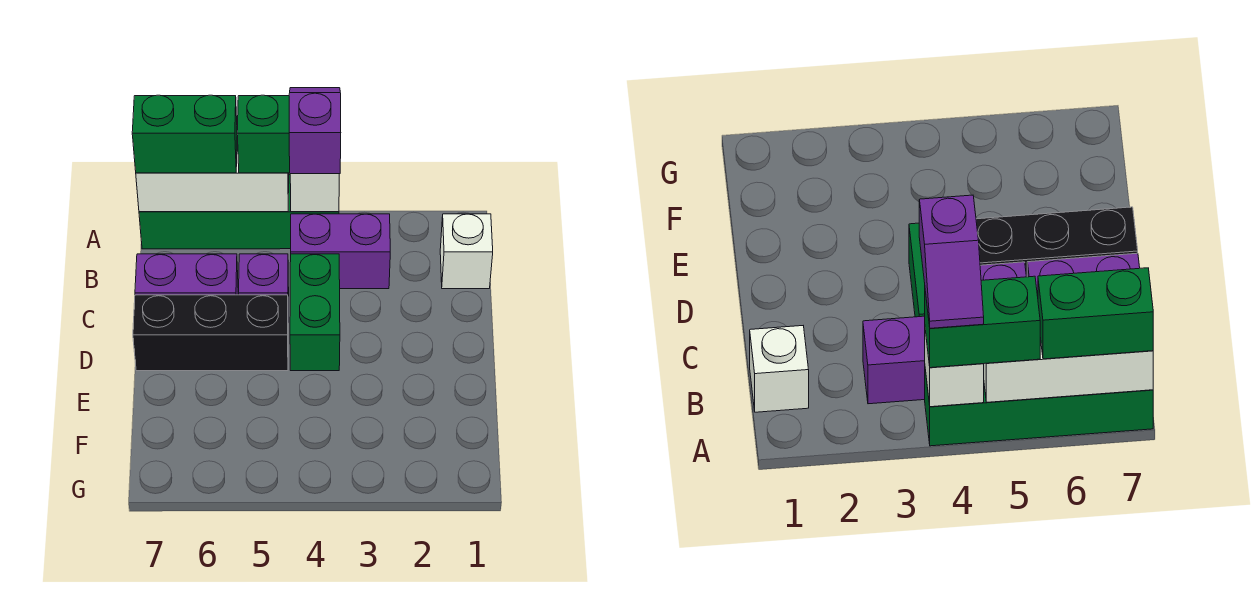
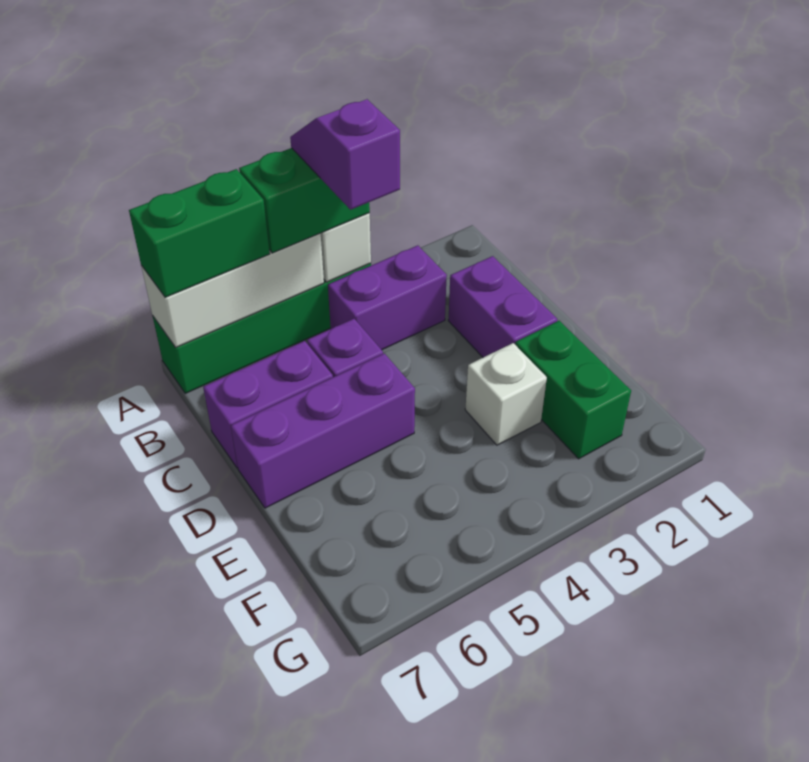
white brick B1 level 1 -> white brick E3 level 1
none -> purple brick C2:D2 level 1
green brick C4:D4 level 1 -> green brick E2:F2 level 1
black brick D5:D7 level 1 -> purple brick D5:D7 level 1

